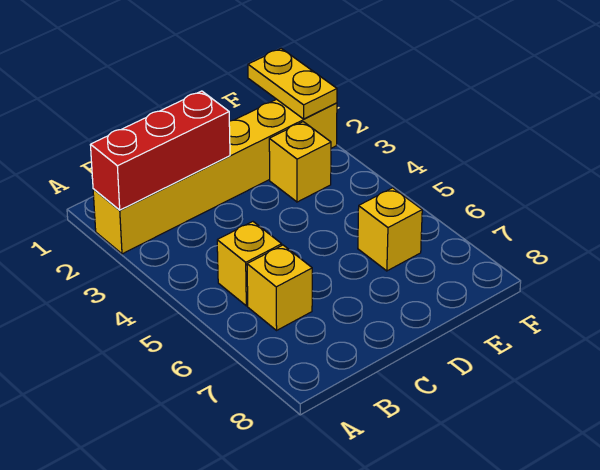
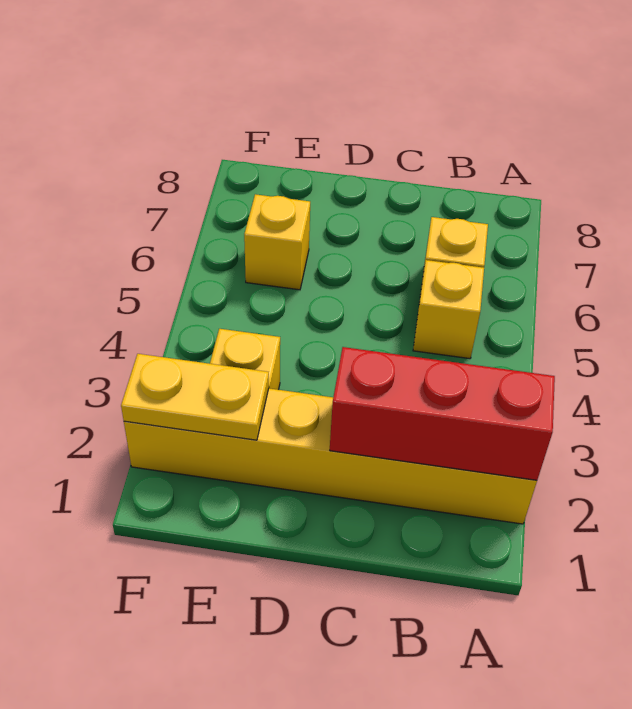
yellow plate F1:F2 level 2 -> yellow plate E2:F2 level 2

